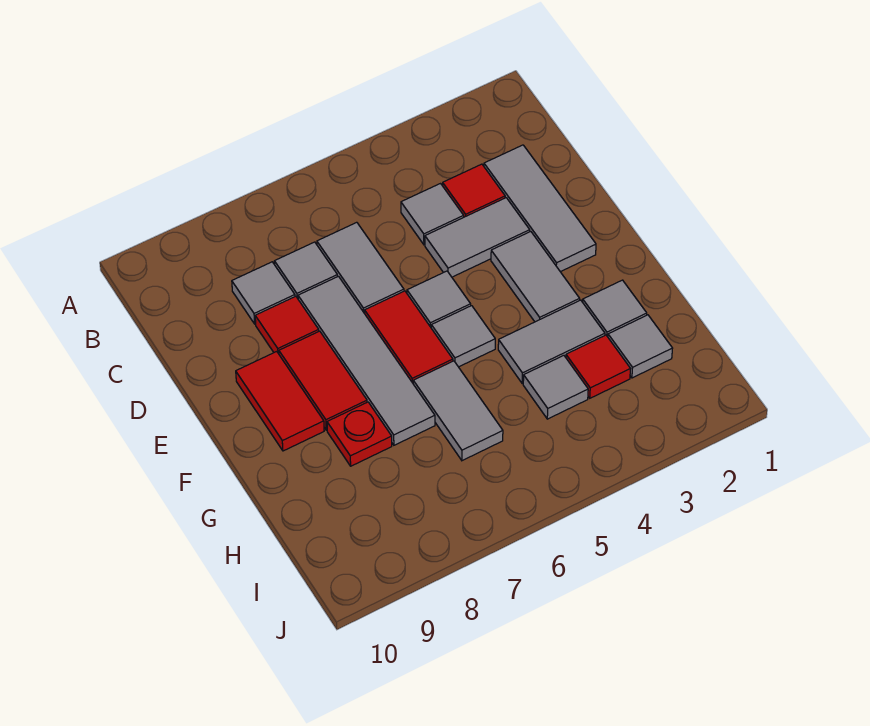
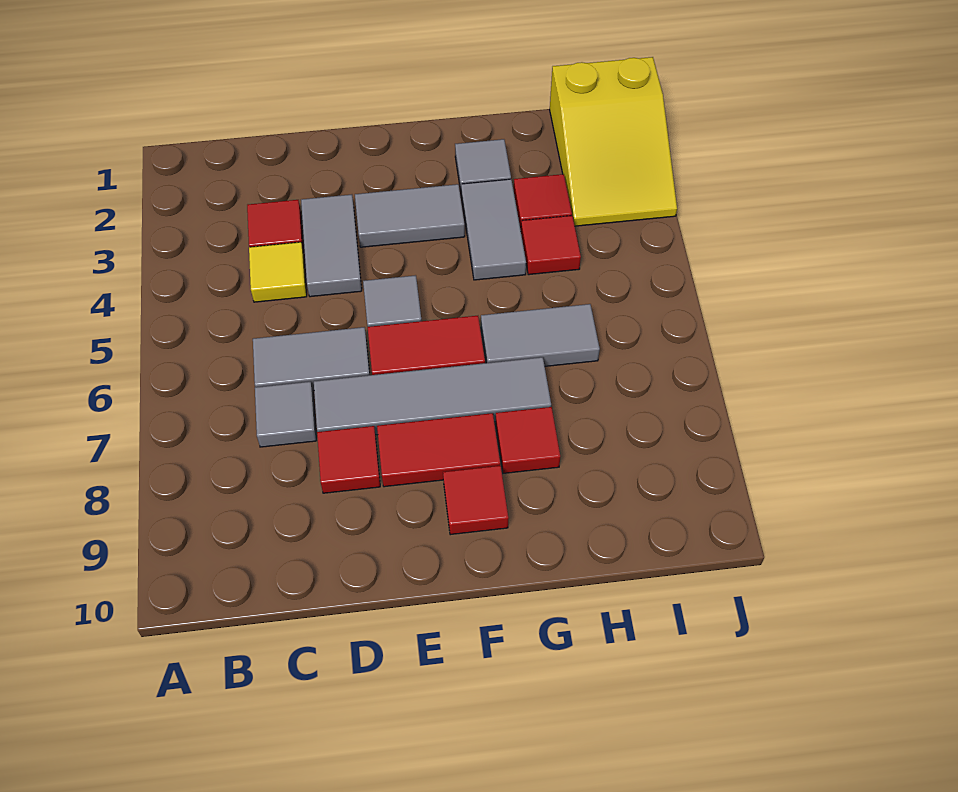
grey tile C2:E2 level 1 -> none
grey tile C4 level 1 -> yellow tile C4 level 1
grey tile C8 level 1 -> none
red tile E9:F9 level 1 -> red tile F9 level 1
grey tile F5 level 1 -> none
red plate G8 level 1 -> red tile G8 level 1
grey tile H2 level 1 -> none
grey tile H4 level 1 -> red tile H4 level 1
none -> yellow slope I1:J3 level 1 top 1

